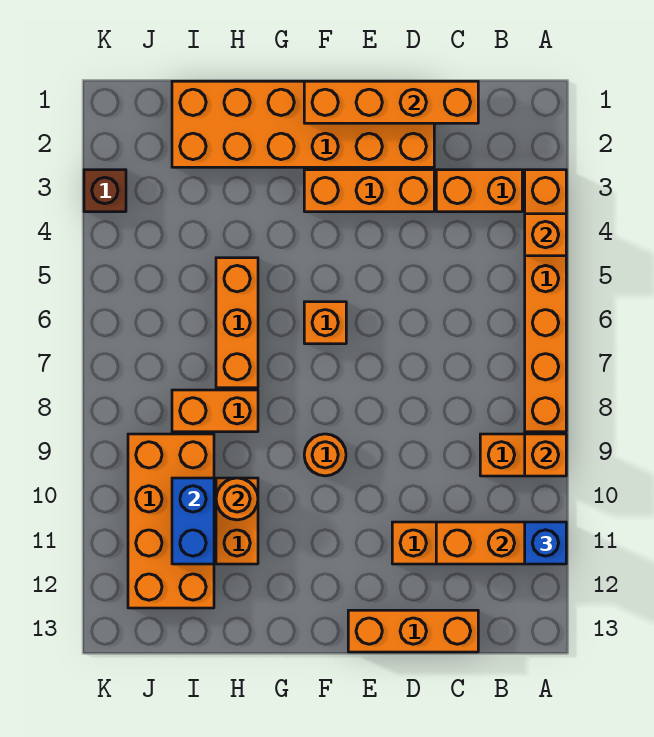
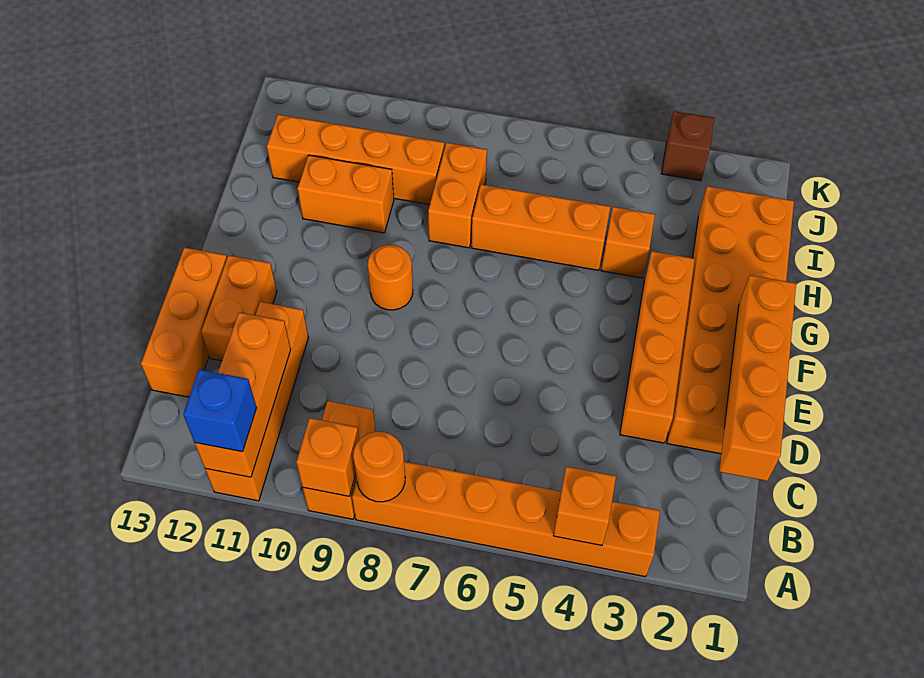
orange brick B3:C3 level 1 -> orange brick D12:E12 level 1
orange brick D3:F3 level 1 -> orange brick D3:G3 level 1
orange brick F6 level 1 -> orange brick H4 level 1
orange round brick H10 level 2 -> orange round brick A8 level 2
orange brick I9:J12 level 1 -> orange brick I9:I12 level 1
blue brick I10:I11 level 2 -> none

